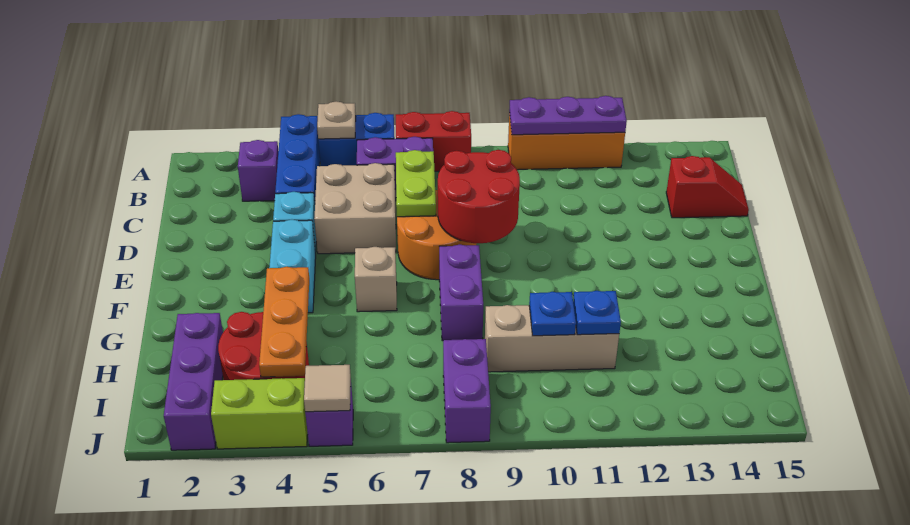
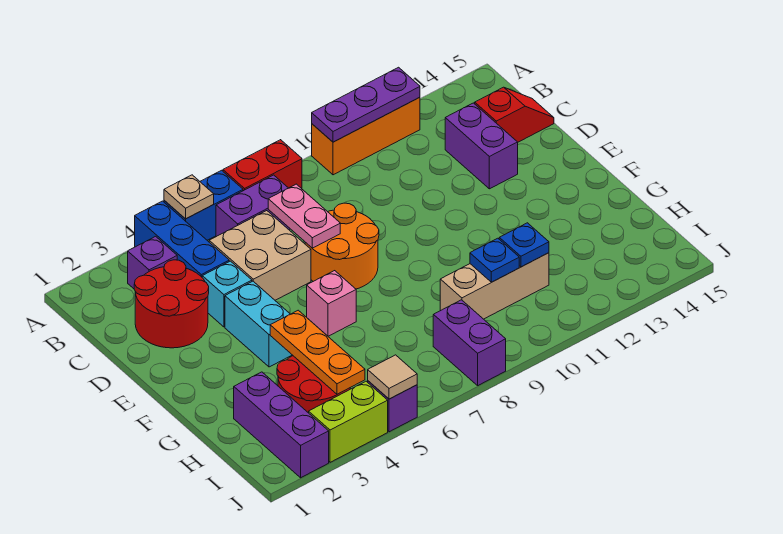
lime plate C7:D7 level 2 -> pink plate C7:D7 level 2
red round brick D8:E9 level 2 -> red round brick C2:D3 level 1
tan brick F6 level 1 -> pink brick F6 level 1
purple brick F8:G8 level 1 -> purple brick C13:D13 level 1

